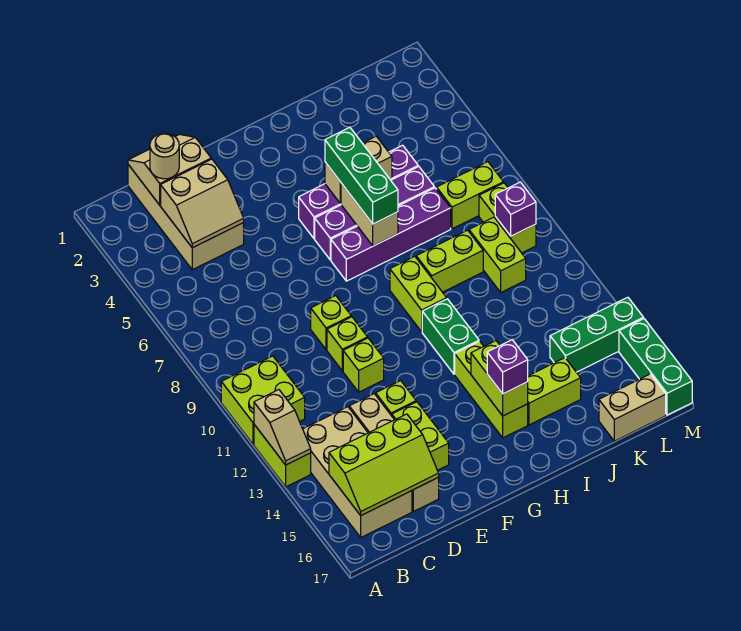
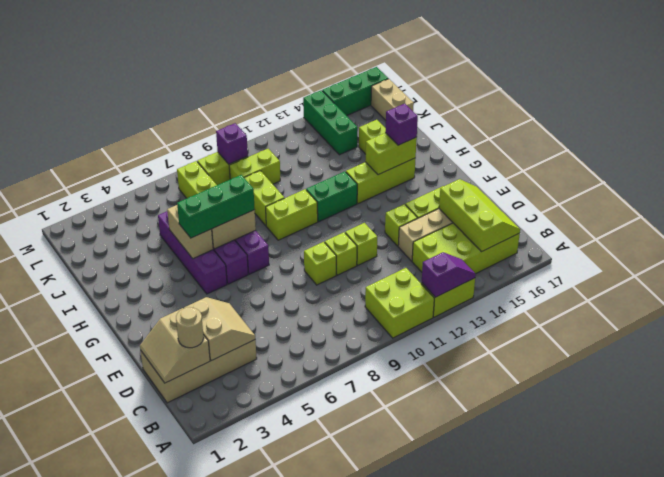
tan slope A12:A13 level 2 top 12 -> purple slope A12:A13 level 2 top 12
tan brick B13:C16 level 1 -> lime brick B13:C16 level 1

